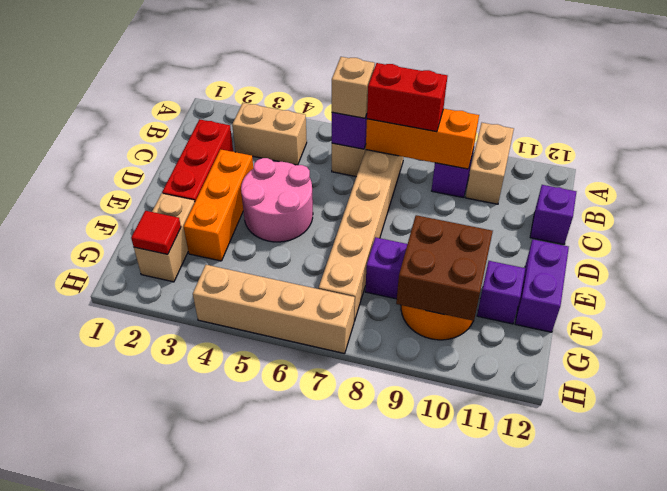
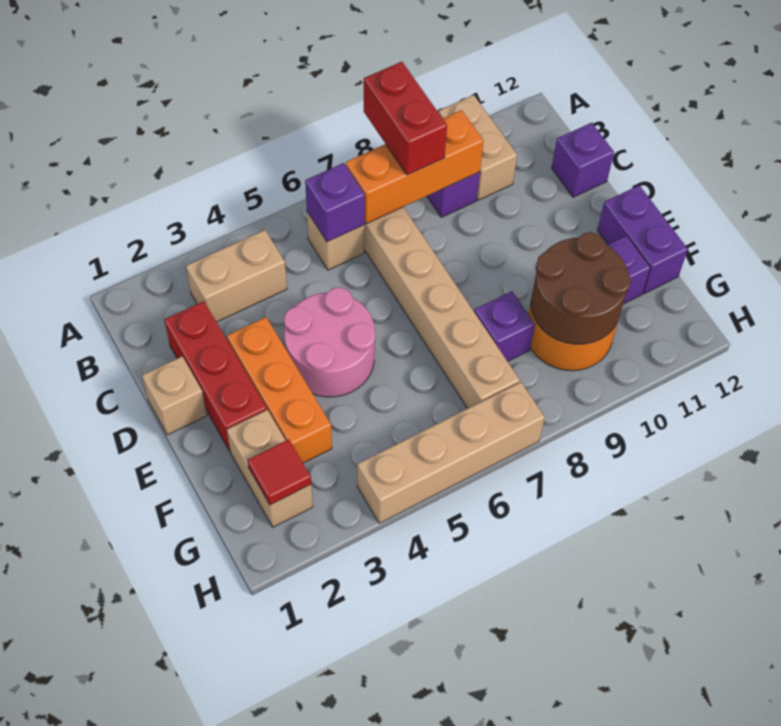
tan brick B6 level 3 -> tan brick D1 level 1
red brick B7:B8 level 3 -> red brick A8:B8 level 3
brown brick F9:G10 level 2 -> brown round brick F9:G10 level 2

